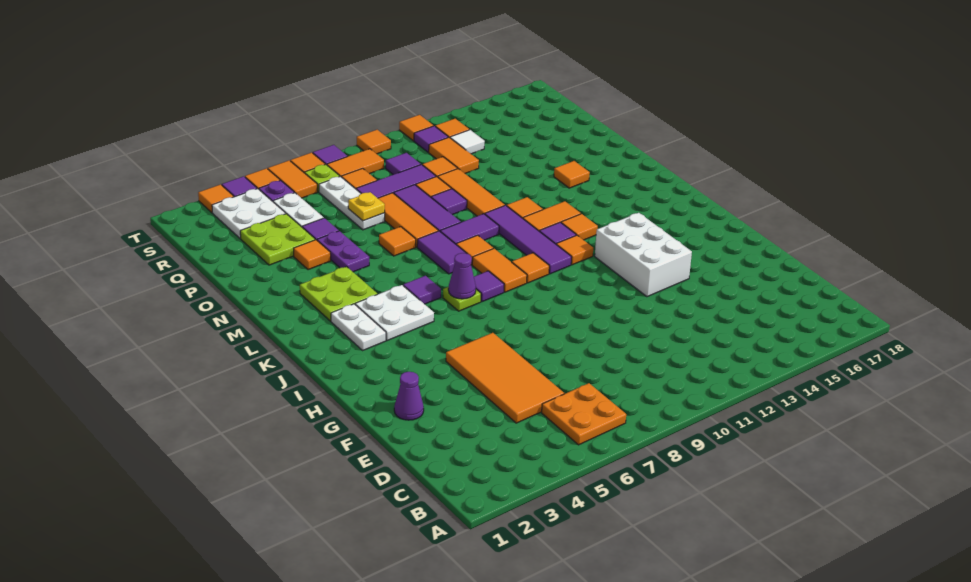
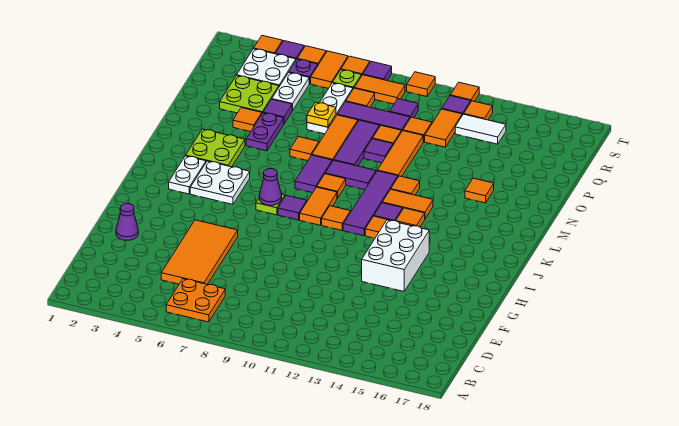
purple tile K6 level 1 -> none
white tile R13 level 1 -> white tile R13:R14 level 1

